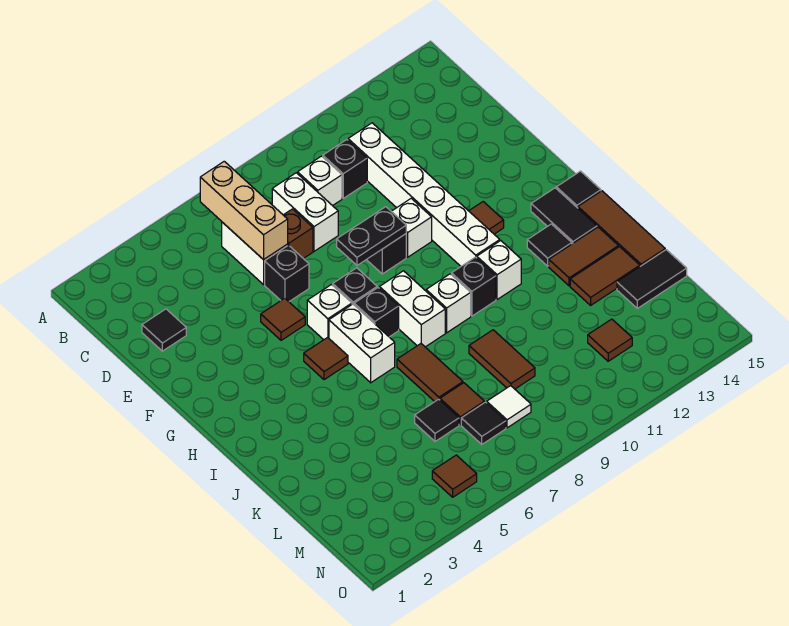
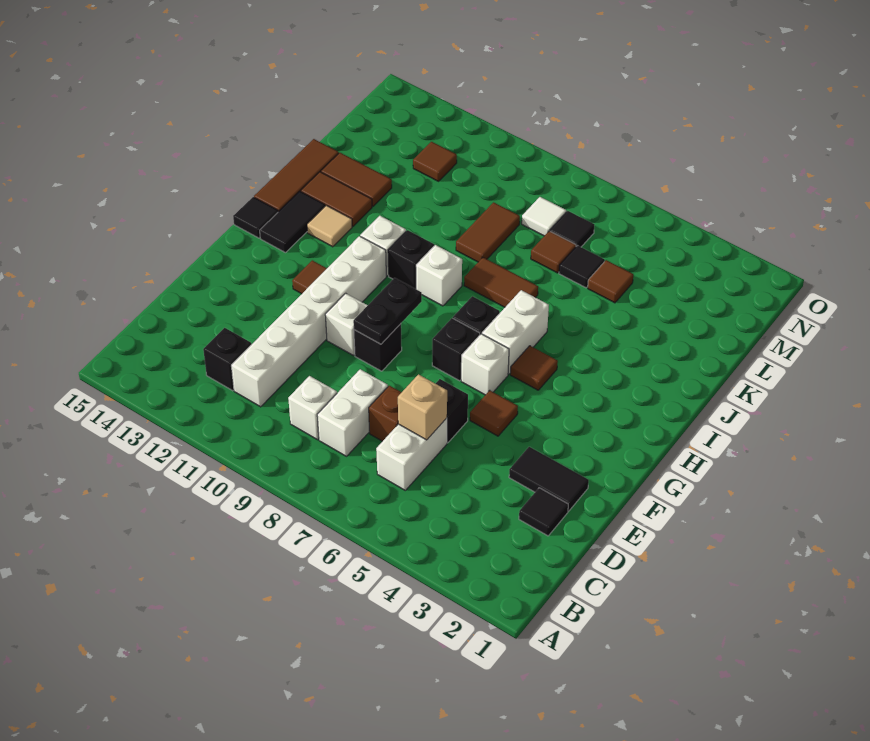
tan brick B6:D6 level 2 -> tan brick D6 level 2
black brick C10 level 1 -> black brick C12 level 1
black plate F8:F9 level 2 -> black plate F9:G9 level 2
white brick H8:I8 level 1 -> none
black tile I13 level 1 -> tan tile I13 level 1
brown tile J7:K7 level 1 -> brown tile J7:J8 level 1
black tile L14:L15 level 1 -> black tile E2:E3 level 1
brown tile N5 level 1 -> brown tile L5 level 1

